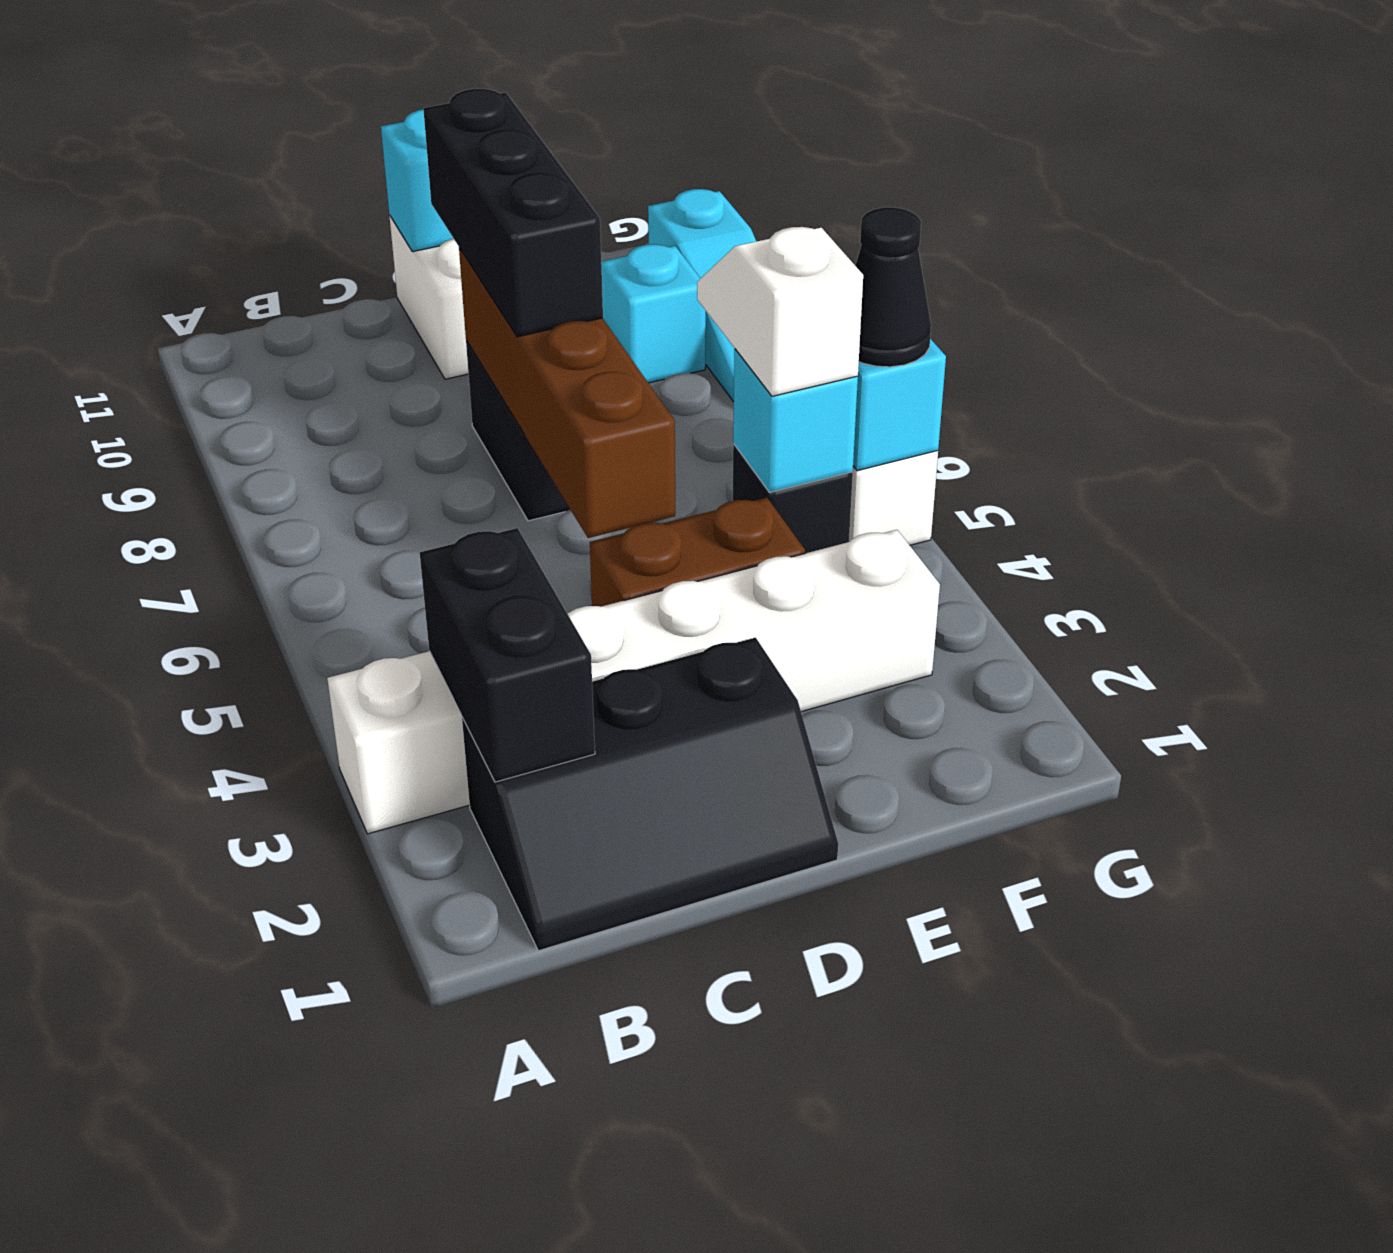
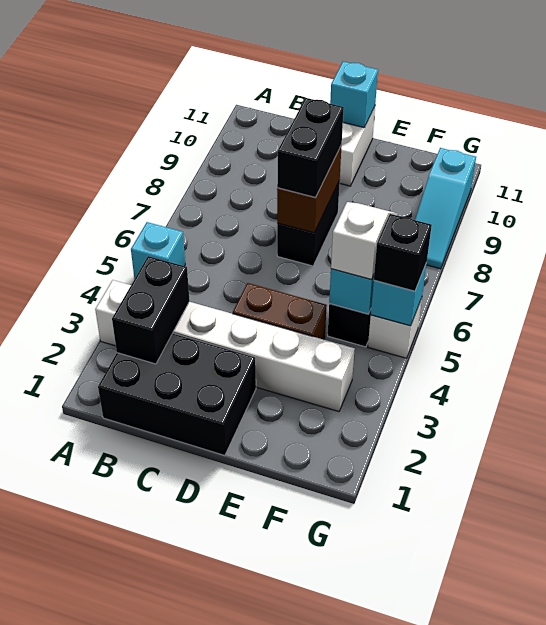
black slope B1:D2 level 1 top 2 -> black brick B1:D2 level 1
brown brick D5:D8 level 2 -> brown brick D7:D8 level 2
black brick D7:D9 level 3 -> black brick D7:D8 level 3
cyan brick F9 level 1 -> cyan brick A5 level 1
black cone G5 level 3 -> black brick G5 level 3

